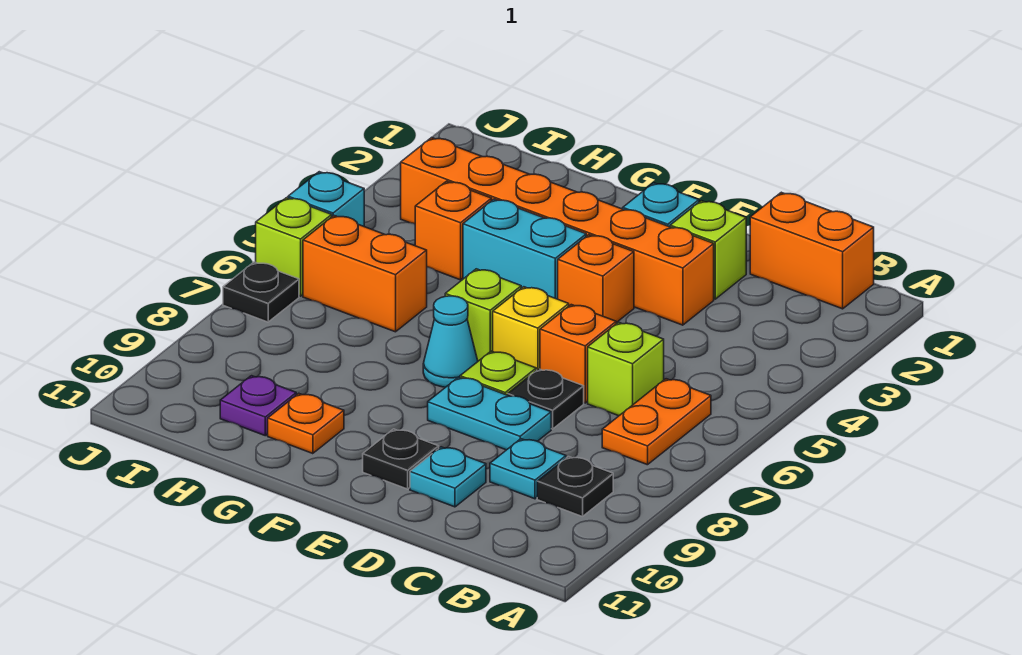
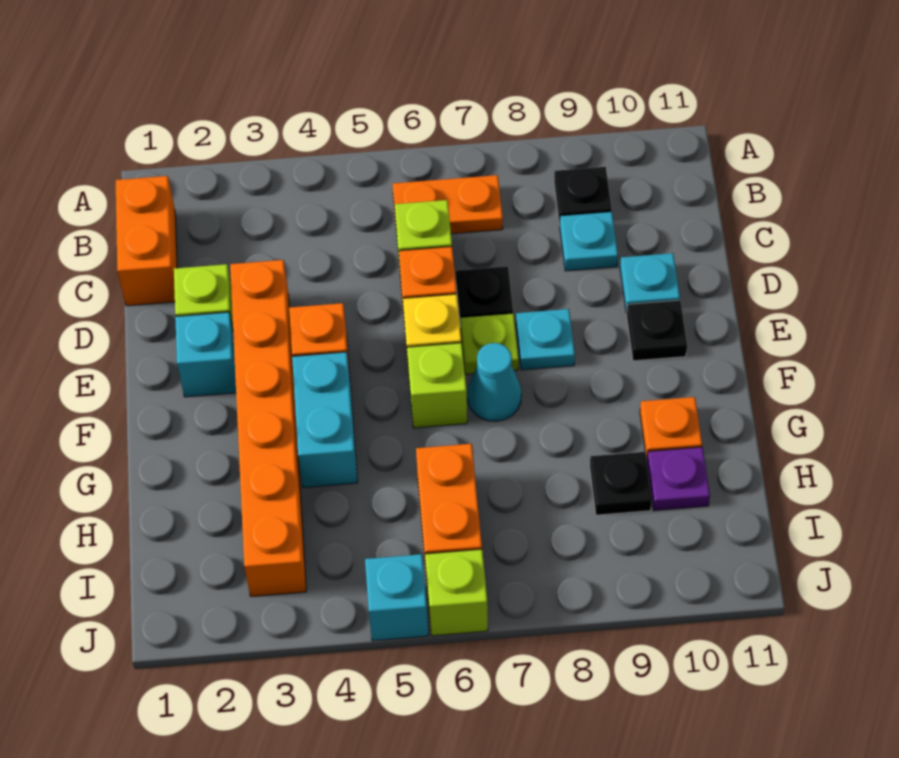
cyan plate D8:E8 level 1 -> cyan plate E8 level 1
orange brick H4 level 1 -> none
black plate J7 level 1 -> black plate H9 level 1

